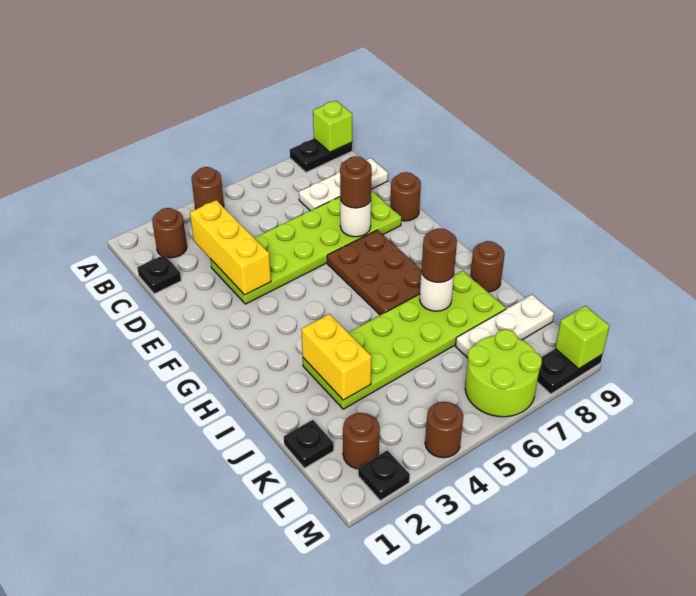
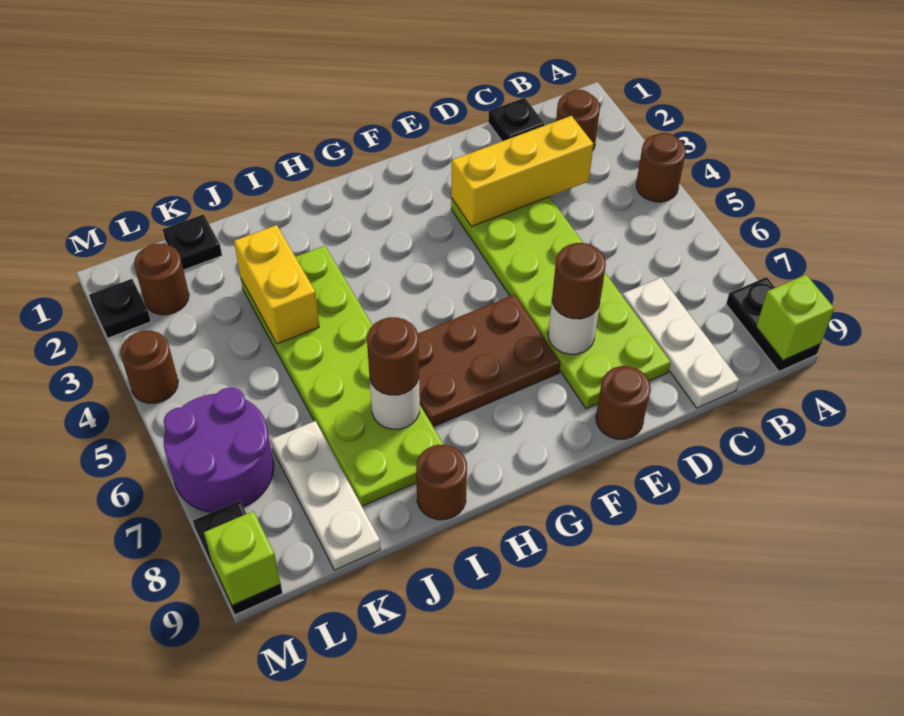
yellow brick I3:J3 level 2 -> yellow brick J3:J4 level 2
lime round brick L6:M7 level 1 -> purple round brick L6:M7 level 1

